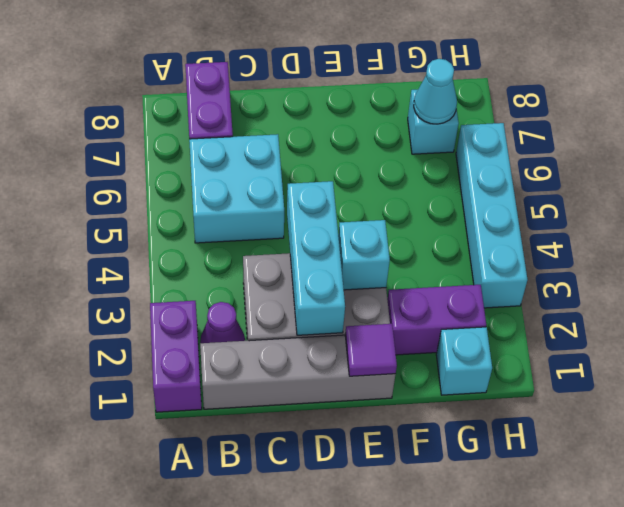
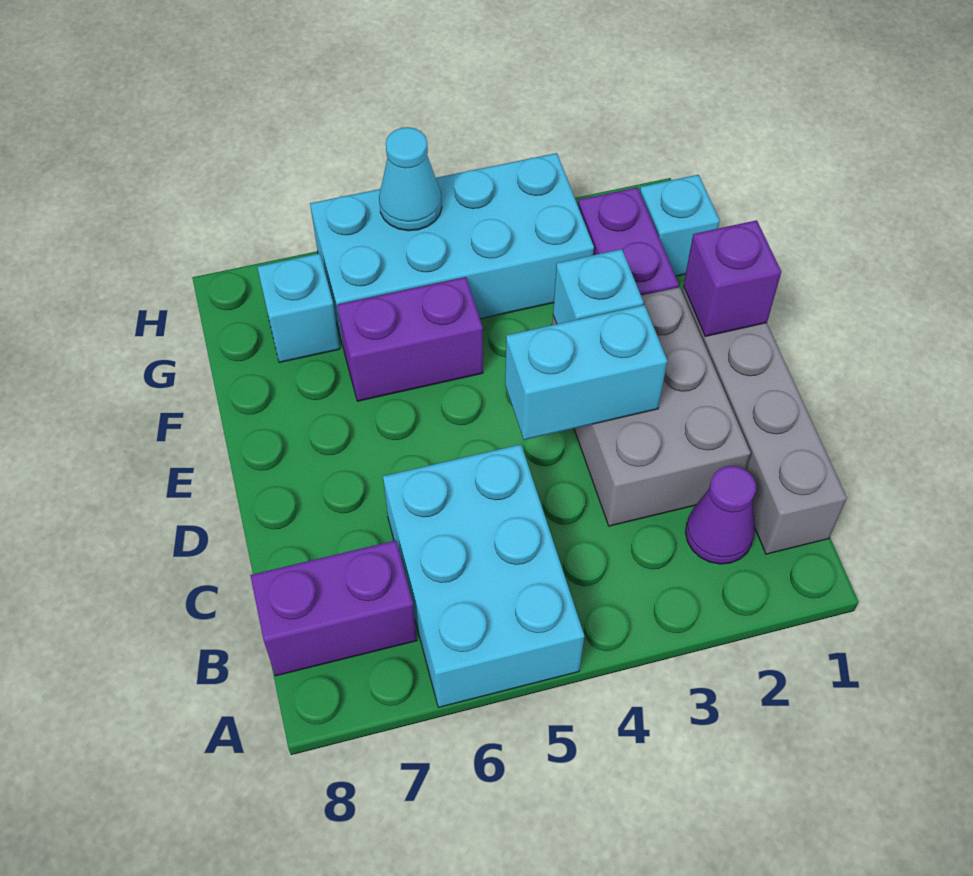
purple brick A1:A2 level 1 -> purple brick F5:F6 level 1
cyan brick B5:C6 level 1 -> cyan brick A5:C6 level 1
cyan brick D2:D4 level 2 -> cyan brick D3:D4 level 2
purple tile E1 level 2 -> purple brick E1 level 2
cyan cone G7 level 2 -> cyan cone H5 level 2
cyan brick H3:H6 level 1 -> cyan brick G3:H6 level 1

